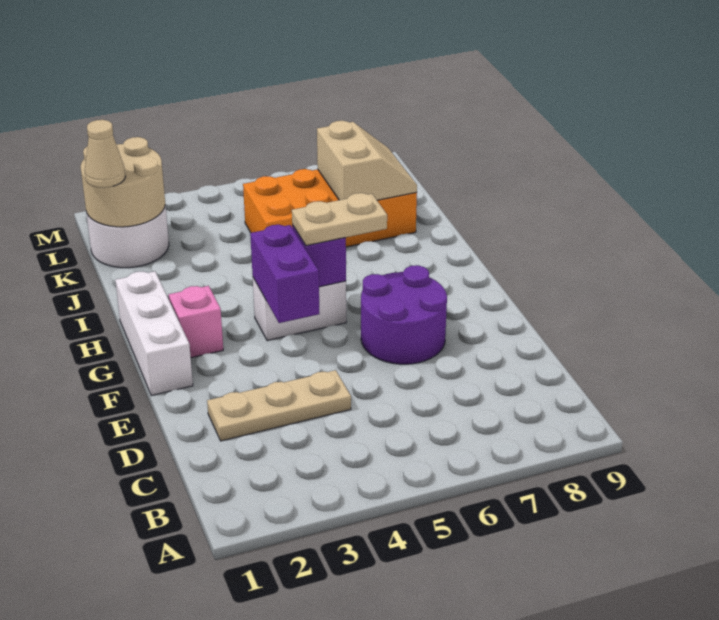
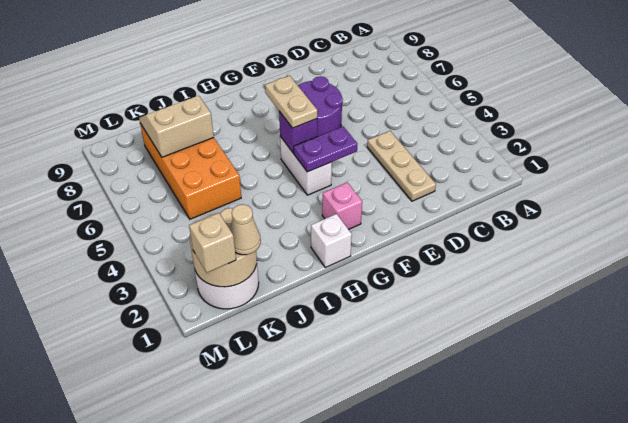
white brick F1:H1 level 1 -> white brick H1 level 1
purple brick F4:G4 level 2 -> purple plate F4:G4 level 2
none -> tan brick L1 level 3

